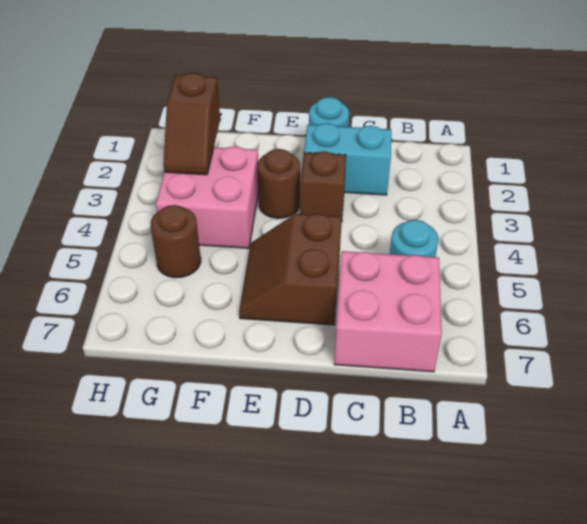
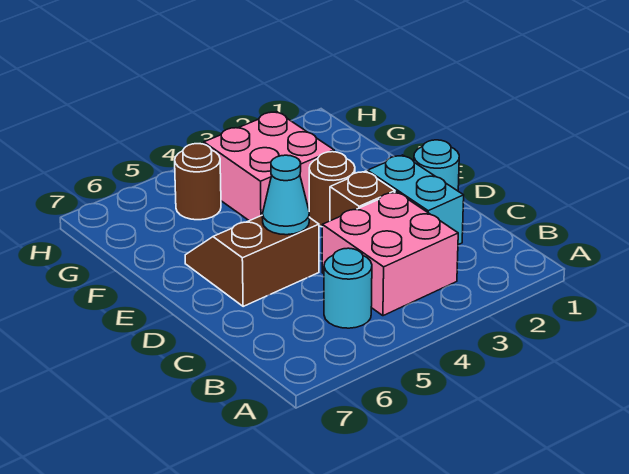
pink brick B6:C7 level 1 -> pink brick B3:C4 level 1
none -> cyan cone D5 level 2
brown slope G2:G3 level 2 top 2 -> none

